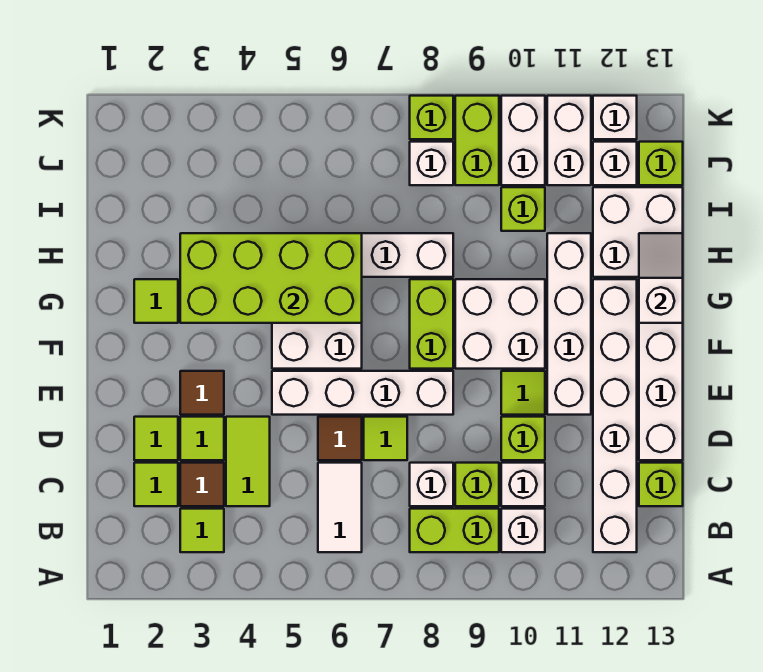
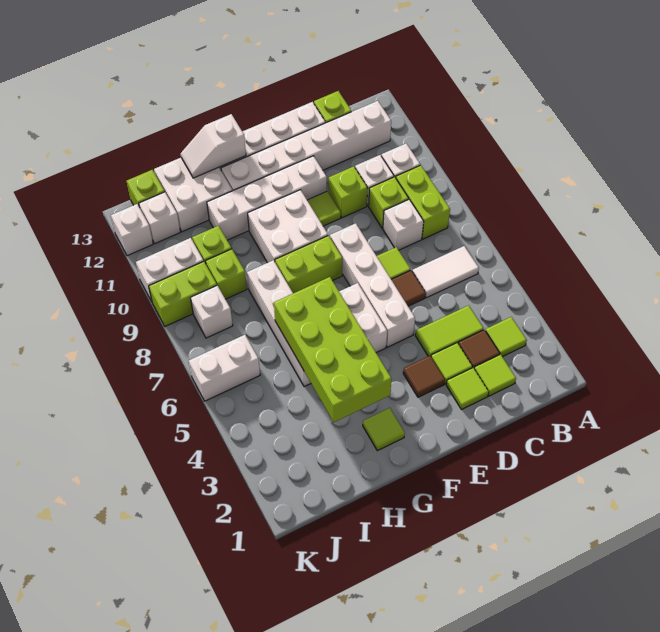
white brick J11:K11 level 1 -> white brick J6:K6 level 1
lime brick K8 level 1 -> lime brick I9 level 1

